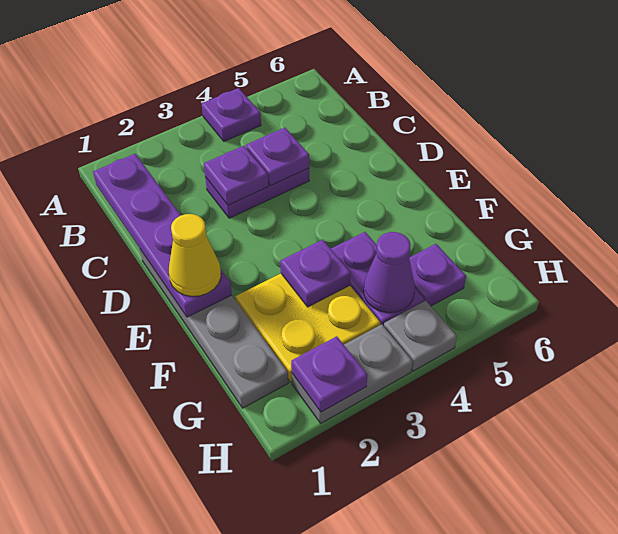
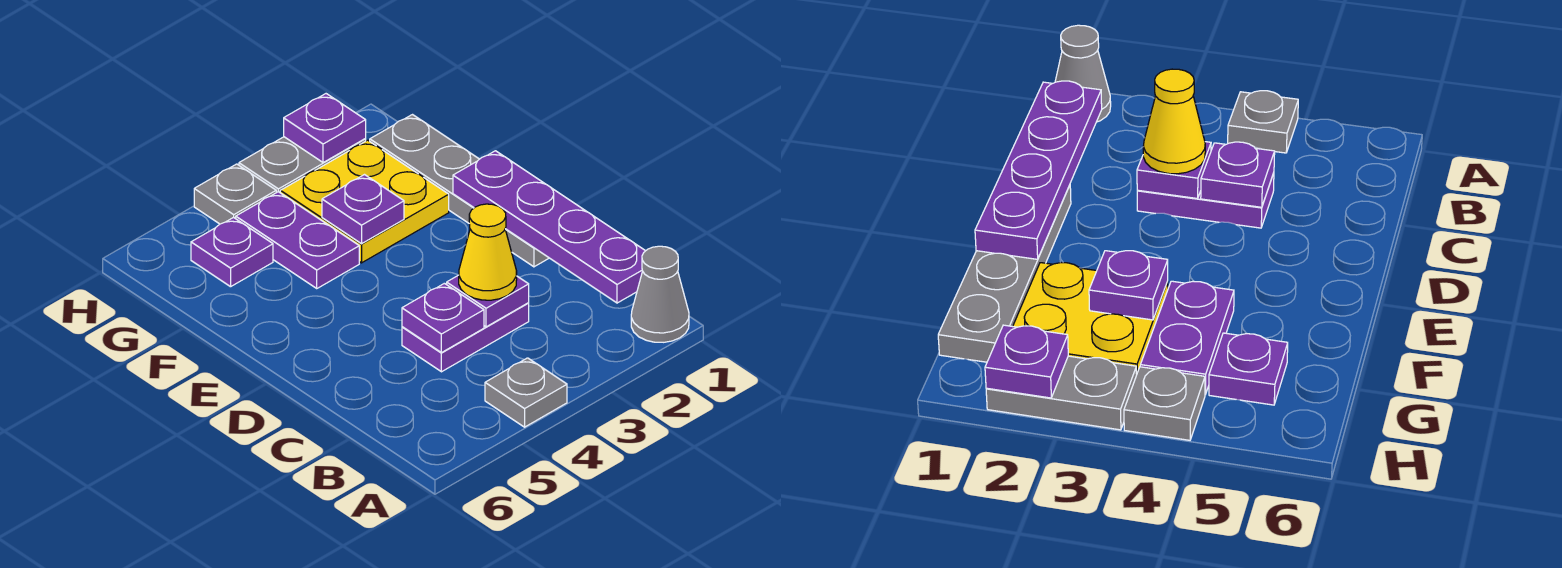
none -> grey cone A1 level 1
purple plate A4 level 1 -> grey plate A4 level 1
yellow cone E1 level 3 -> yellow cone C3 level 3
purple cone G4 level 2 -> none

